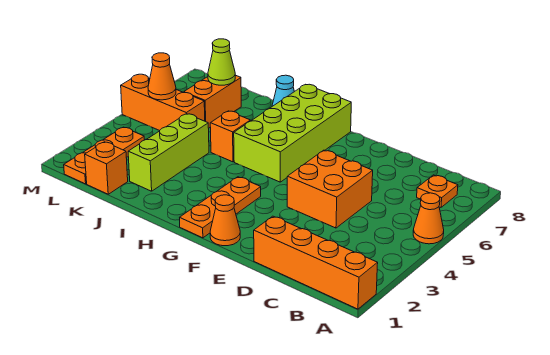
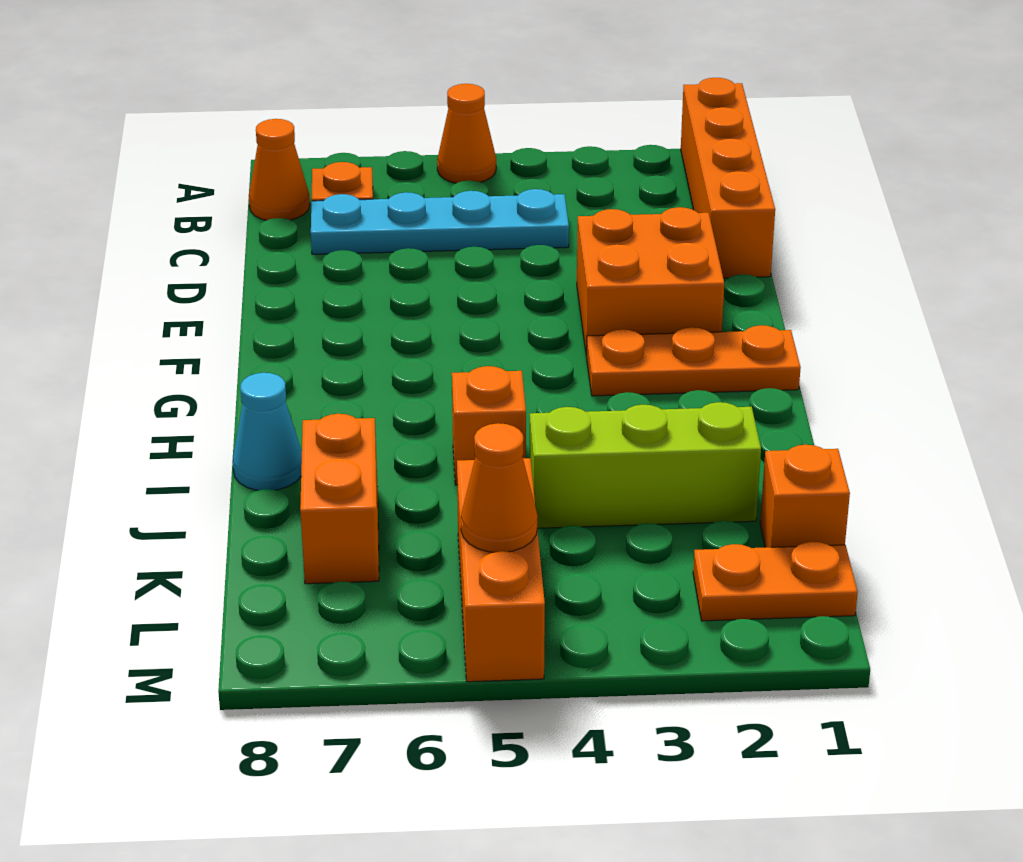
none -> cyan plate C4:C7 level 1
orange brick D4:E5 level 1 -> orange brick E2:F3 level 1
orange cone F1 level 1 -> orange cone B8 level 1
lime brick G5:H8 level 1 -> none
orange brick K6:K7 level 1 -> orange brick J7:K7 level 1
lime cone K7 level 2 -> none
orange plate L1:L3 level 1 -> orange plate L1:L2 level 1

